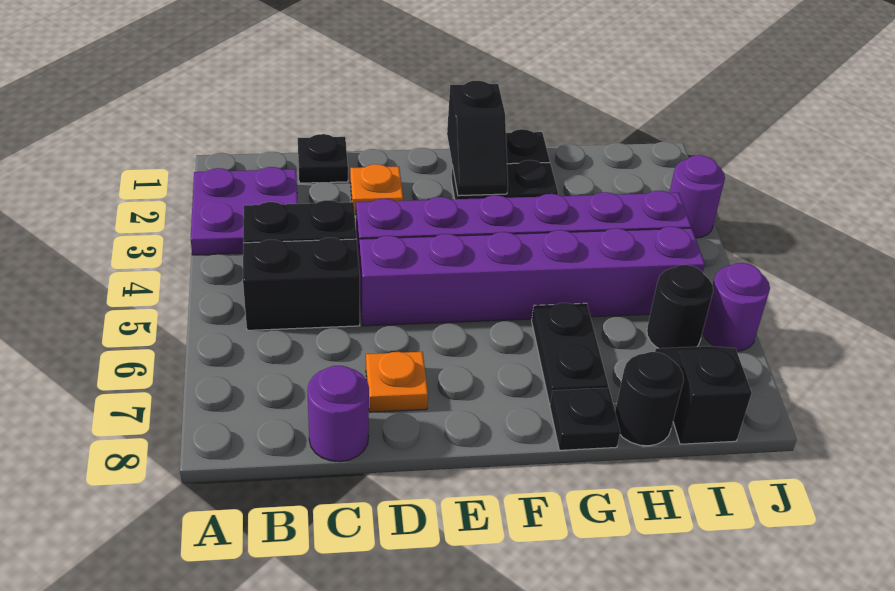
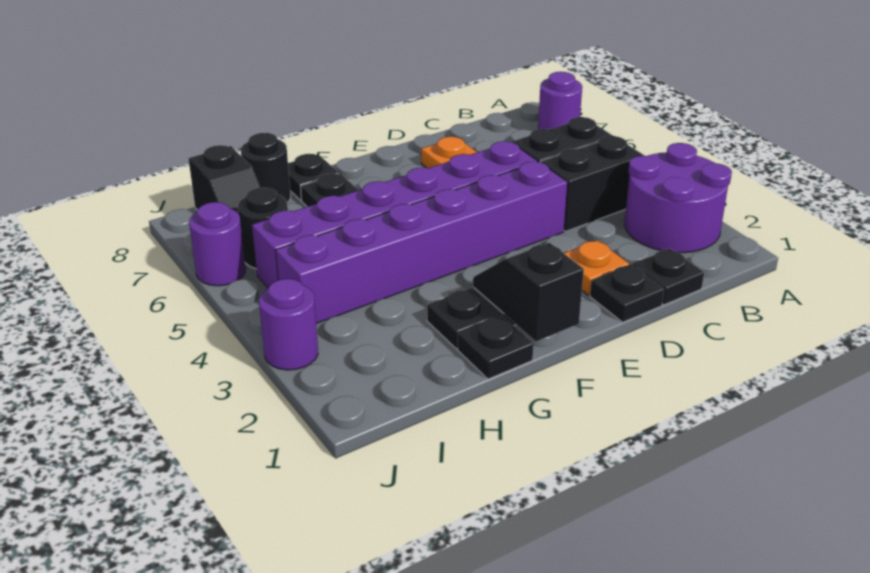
purple plate A2:B3 level 1 -> purple round brick A2:B3 level 1
purple round brick C8 level 1 -> purple round brick A7 level 1
none -> black plate D1 level 1

